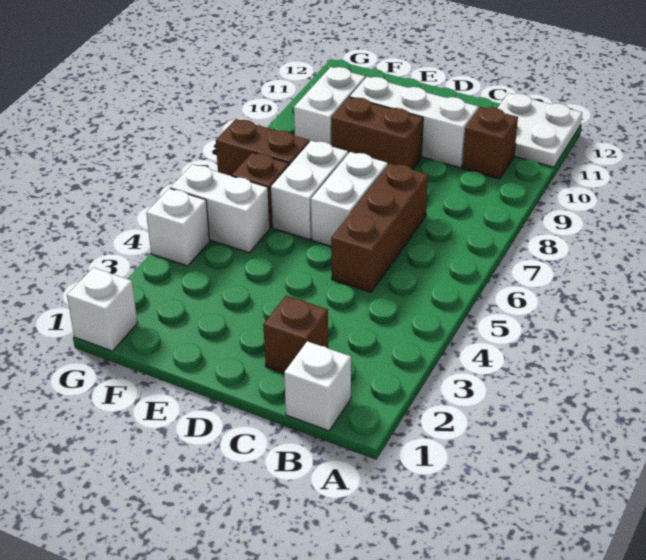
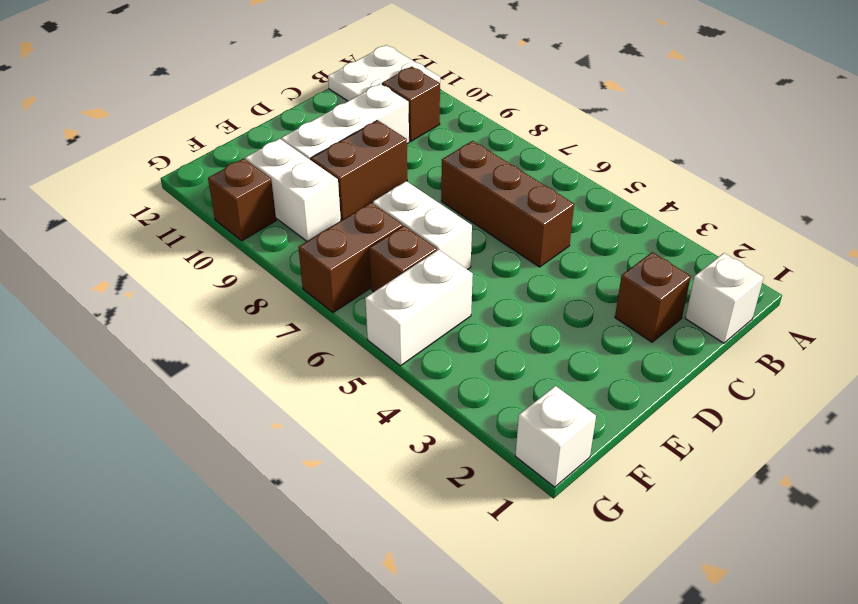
white brick D6:D7 level 1 -> none
white brick G4 level 1 -> none
none -> brown brick G10 level 1

